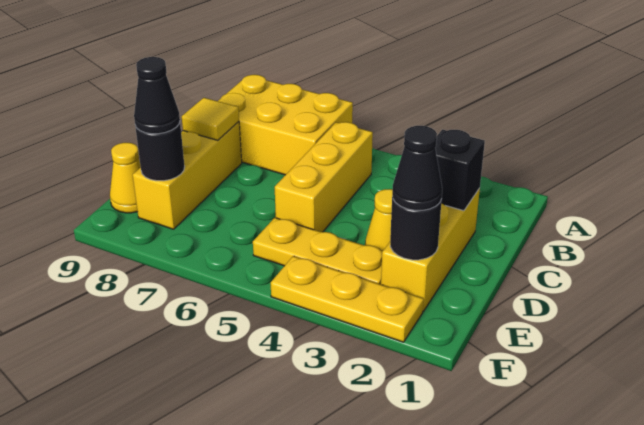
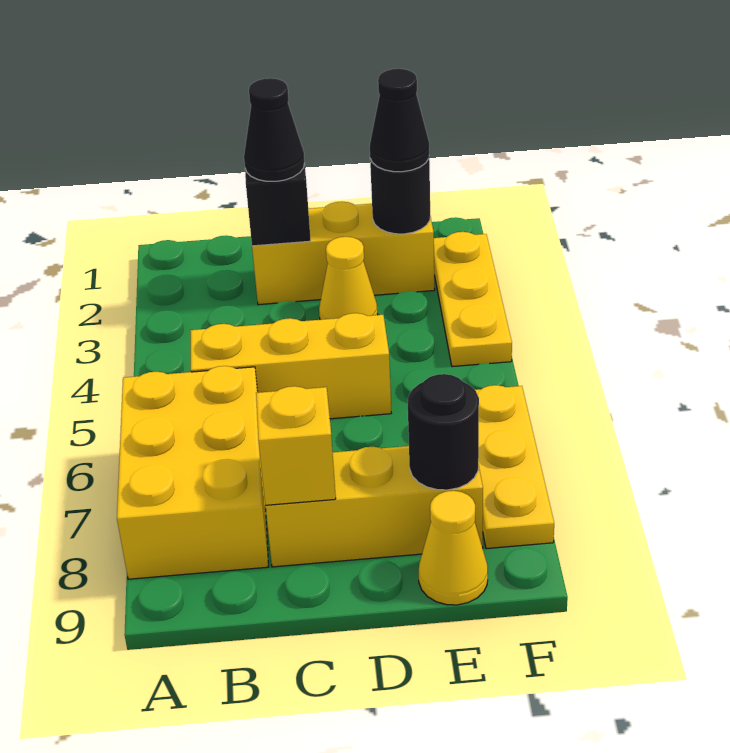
yellow tile C8 level 2 -> yellow brick C8 level 2
yellow plate E3:E5 level 1 -> yellow plate F6:F8 level 1
black cone E8 level 3 -> black cone C2 level 3

